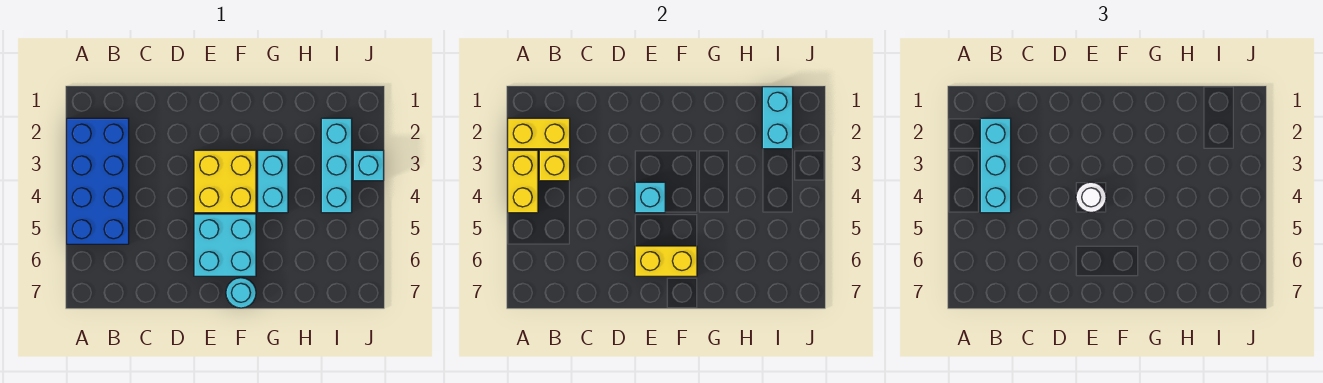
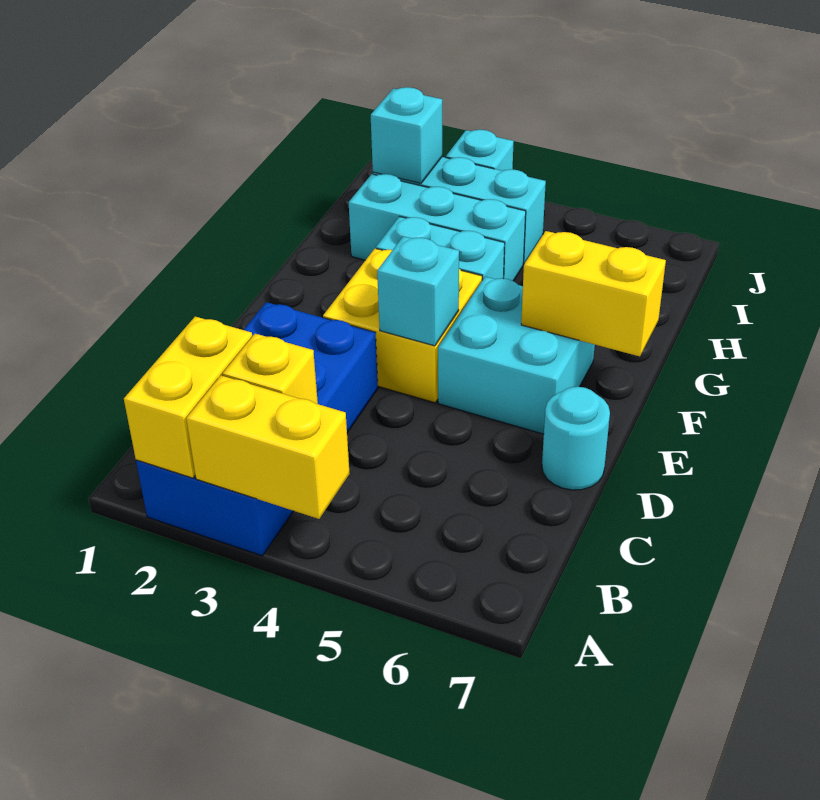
blue brick A2:B5 level 1 -> blue brick A2:D3 level 1
cyan brick B2:B4 level 3 -> cyan brick H2:H4 level 1
white round brick E4 level 3 -> none
yellow brick E6:F6 level 2 -> yellow brick F6:F7 level 2
cyan round brick F7 level 1 -> cyan round brick D7 level 1
cyan brick I1:I2 level 2 -> cyan brick I2 level 2

